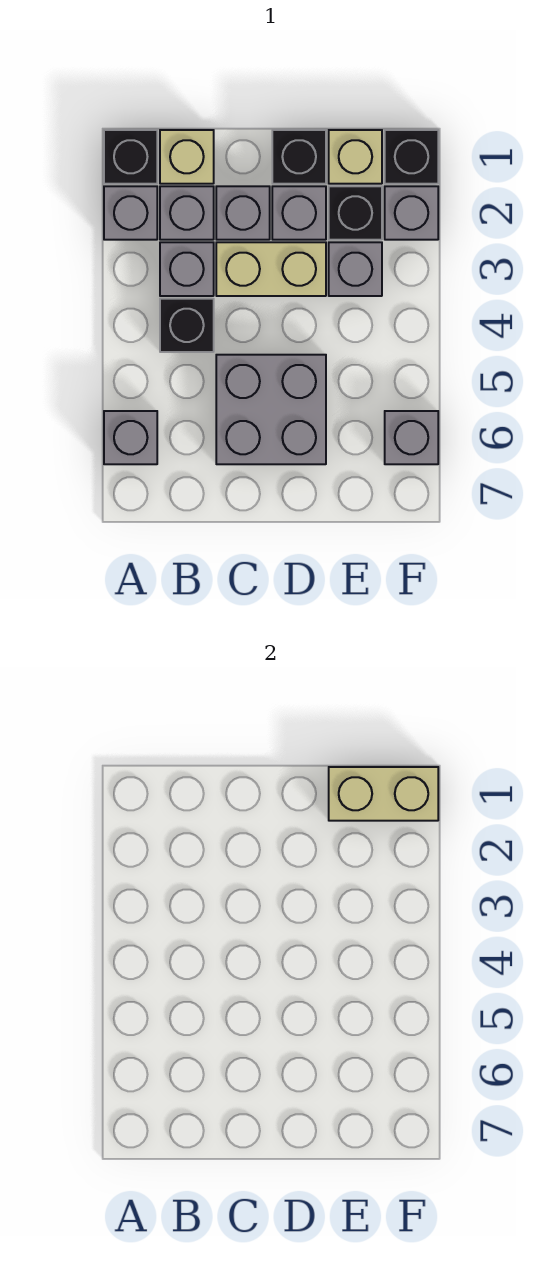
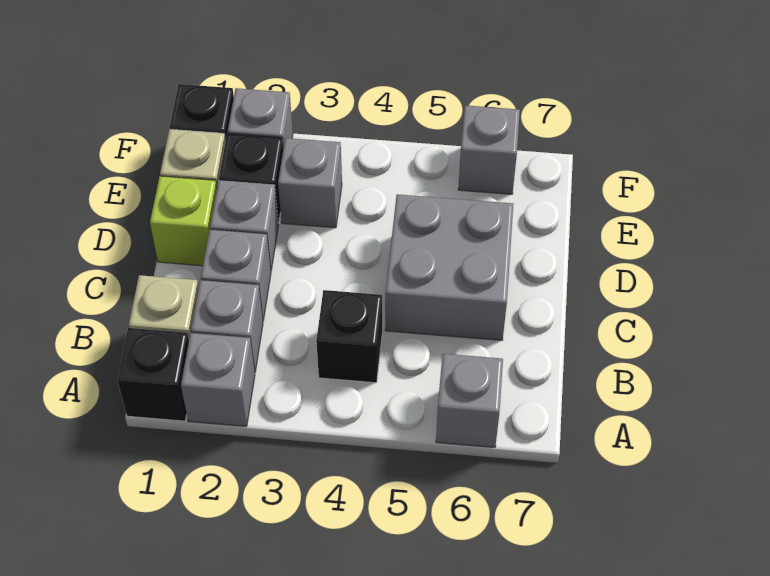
grey brick B3 level 1 -> none
tan brick C3:D3 level 1 -> none
black brick D1 level 1 -> lime brick D1 level 1
tan brick E1:F1 level 2 -> none

